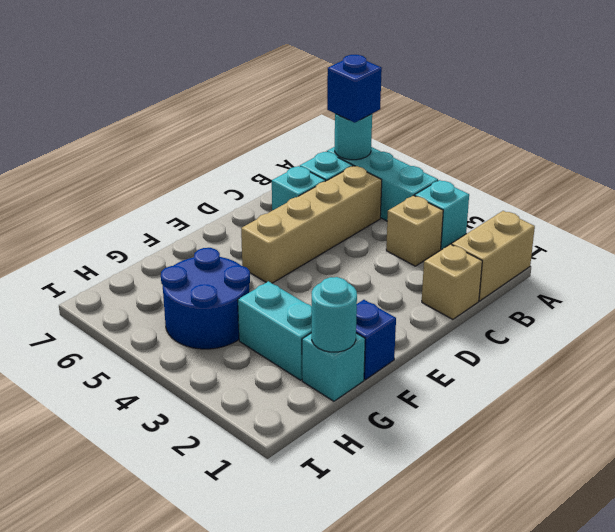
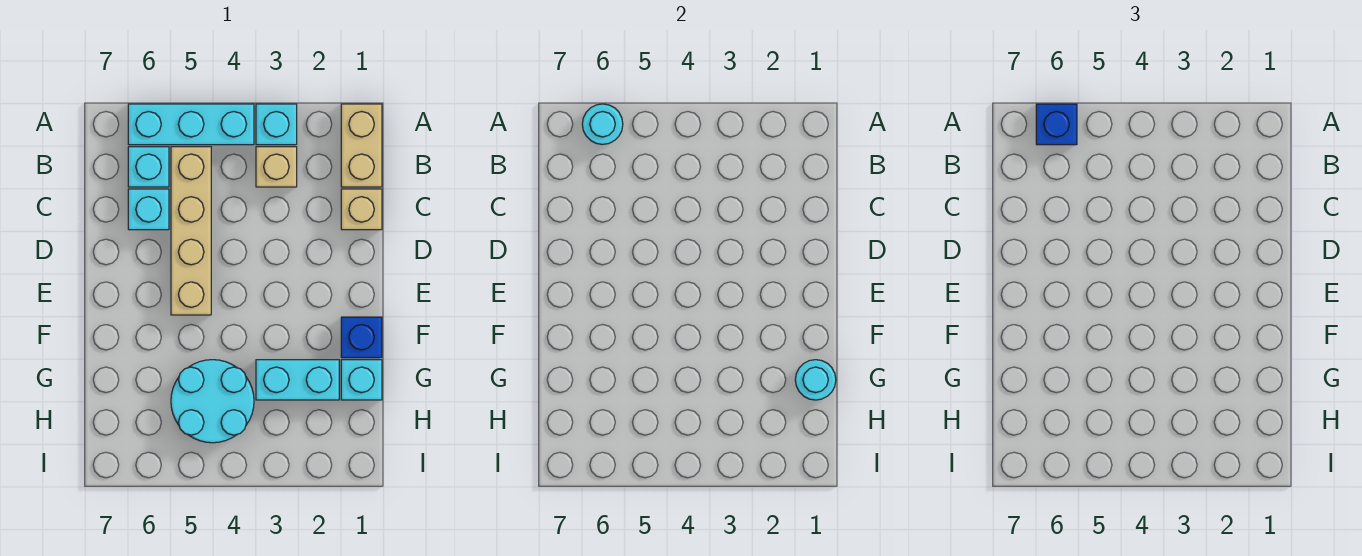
blue round brick G4:H5 level 1 -> cyan round brick G4:H5 level 1

